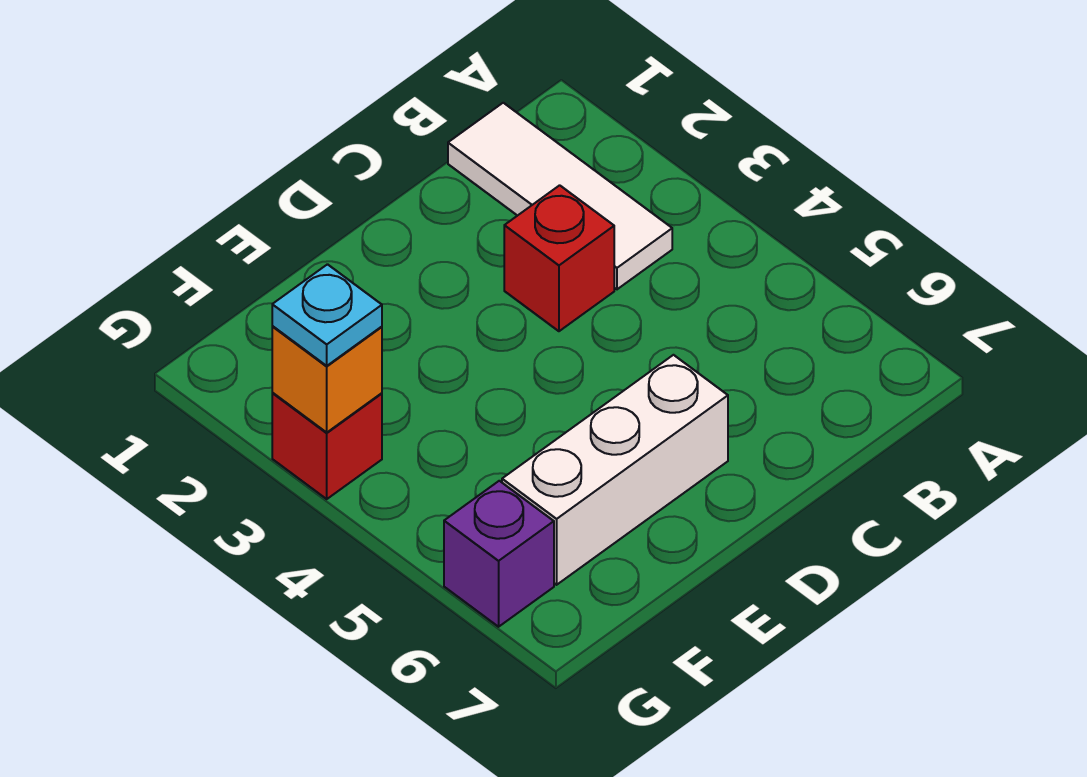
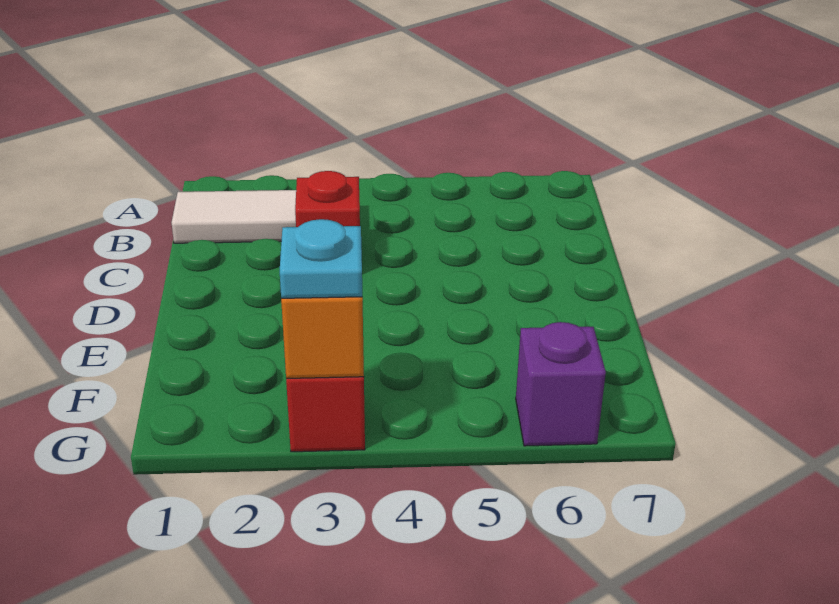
white brick D6:F6 level 1 -> none

